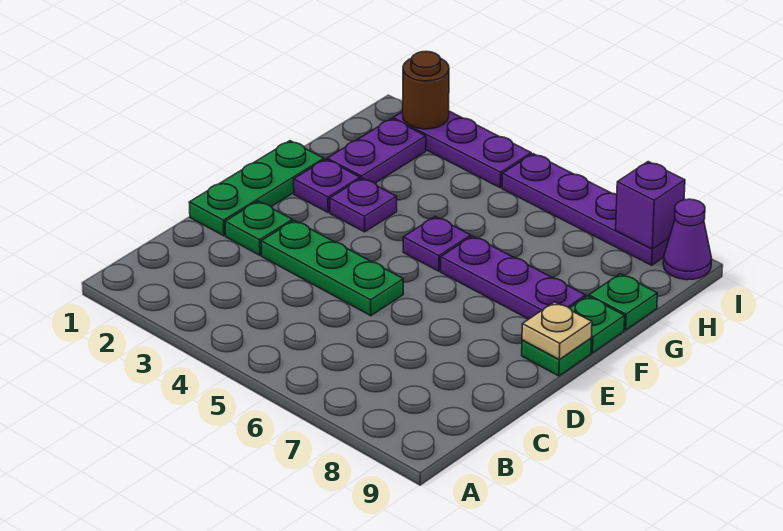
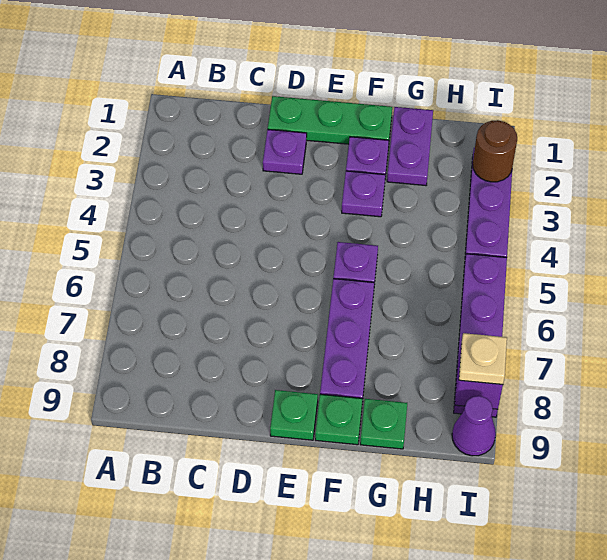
green plate D2 level 1 -> purple plate D2 level 1
green plate D3:D5 level 1 -> none
tan plate E9 level 2 -> tan plate I8 level 3
purple plate G2:H2 level 1 -> purple plate G1:G2 level 1

